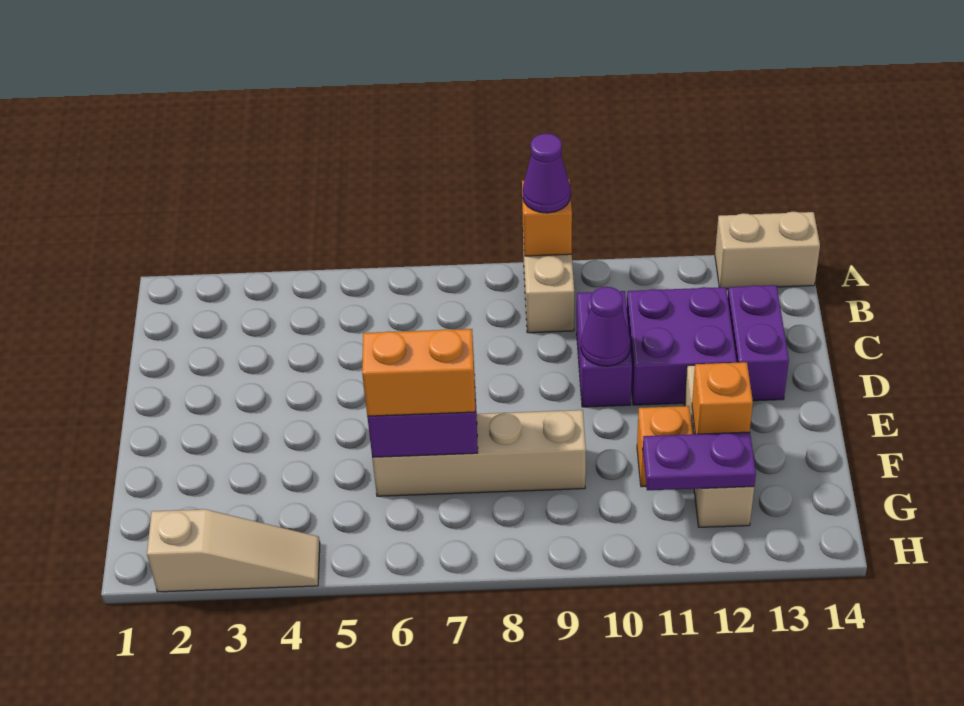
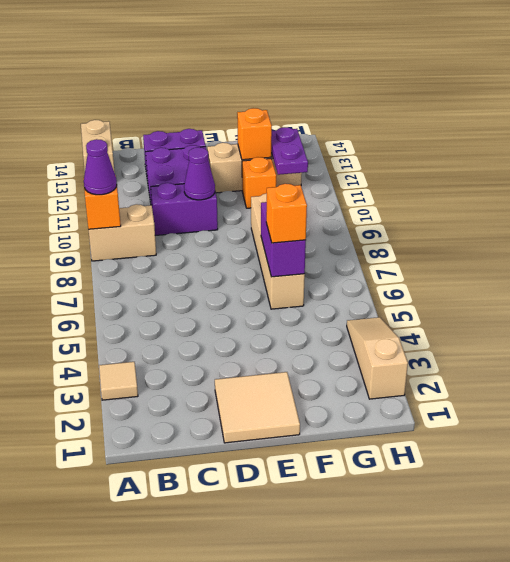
none -> tan tile A3 level 1
none -> tan tile D1:E2 level 1
orange brick F6:F7 level 3 -> orange brick F6 level 3

